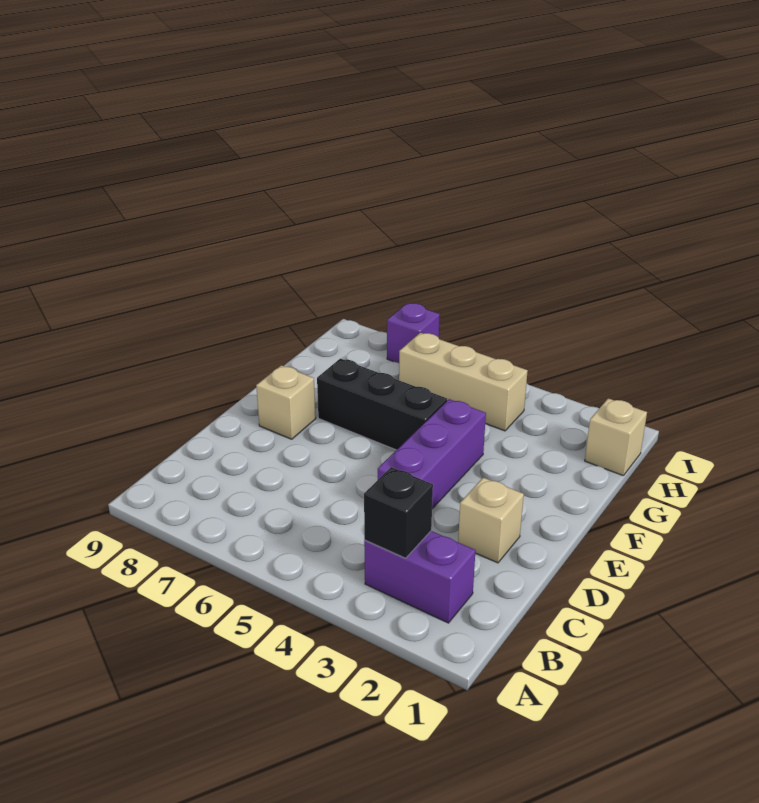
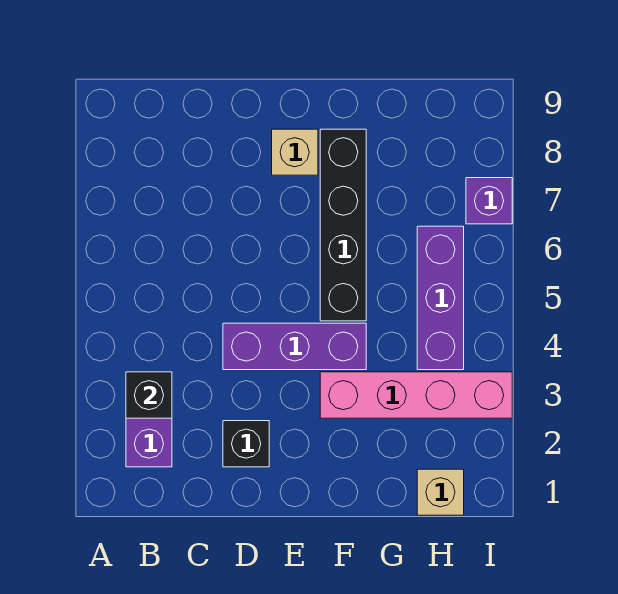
tan brick D2 level 1 -> black brick D2 level 1
none -> pink brick F3:I3 level 1
black brick F5:F7 level 1 -> black brick F5:F8 level 1
tan brick H4:H6 level 1 -> purple brick H4:H6 level 1

